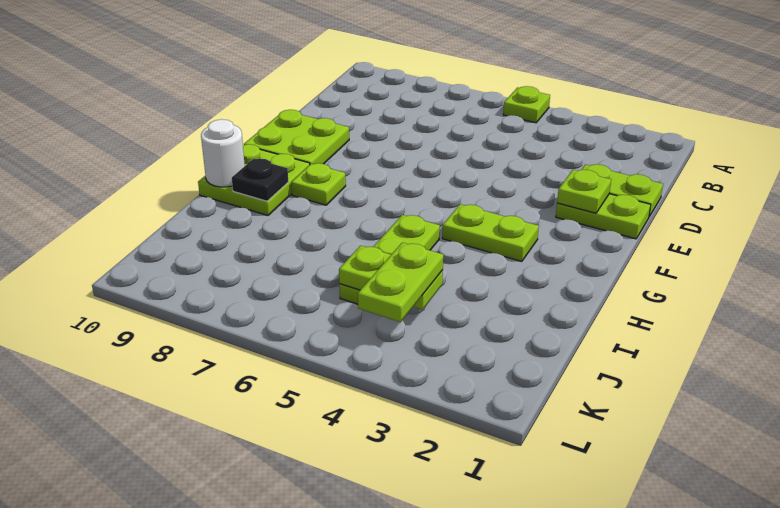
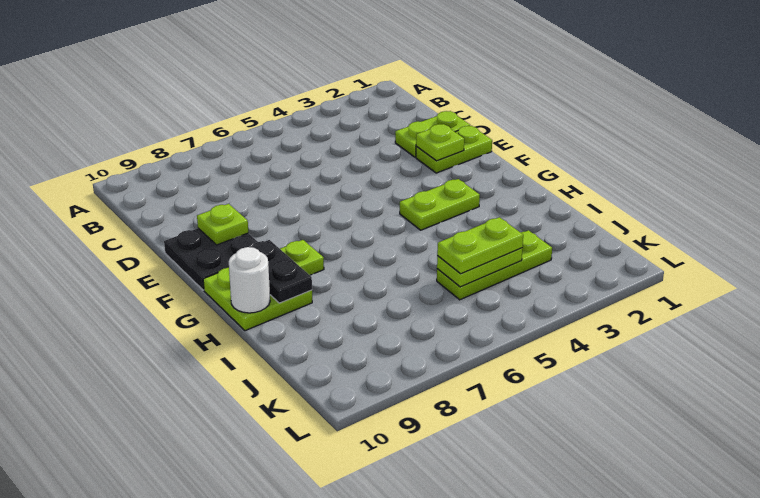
lime plate A5 level 1 -> lime plate E9 level 2
lime plate E9:F10 level 1 -> black plate E9:F10 level 1
lime plate H5:J5 level 1 -> lime plate J3:J5 level 1
black plate H9 level 2 -> black plate G9:H9 level 2
lime plate J4:K4 level 3 -> lime plate J4:J5 level 3

